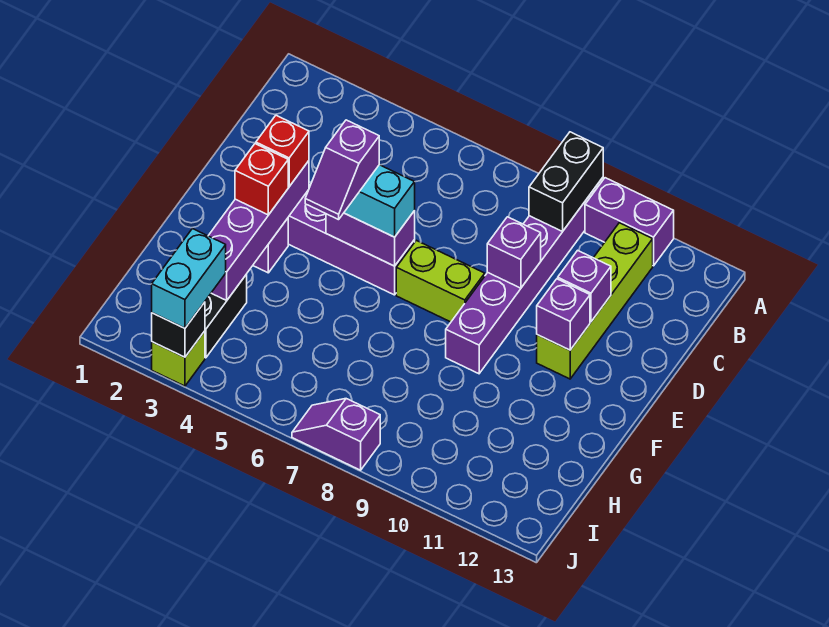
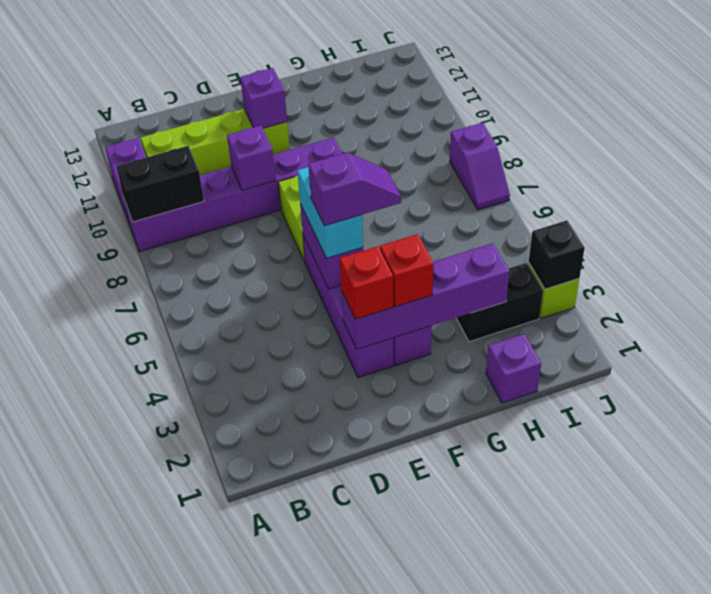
purple brick D11 level 2 -> purple brick H1 level 1
cyan brick I3:J3 level 3 -> none

